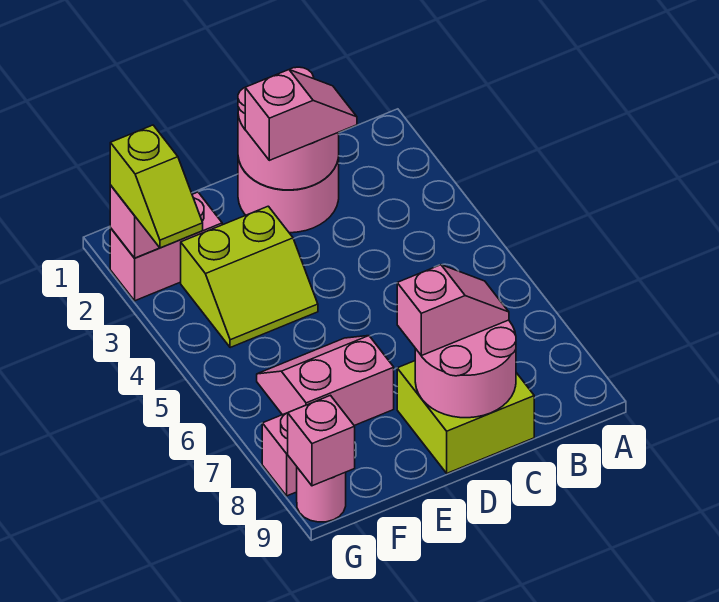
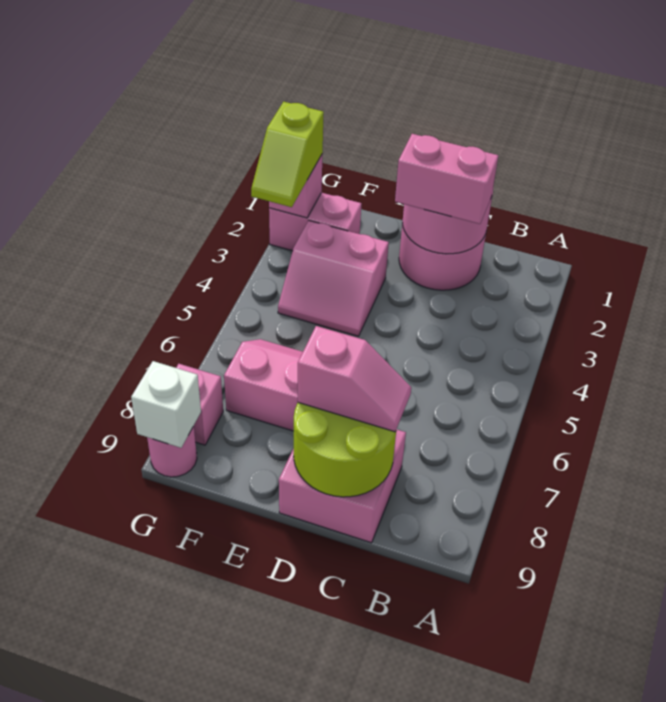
pink slope C2:D2 level 3 top D -> pink brick C2:D2 level 3
lime brick C8:D9 level 1 -> pink brick C8:D9 level 1
pink round brick C8:D9 level 2 -> lime round brick C8:D9 level 2
lime slope E3:F4 level 1 top 3 -> pink slope E3:F4 level 1 top 3
pink brick G9 level 2 -> white brick G9 level 2

